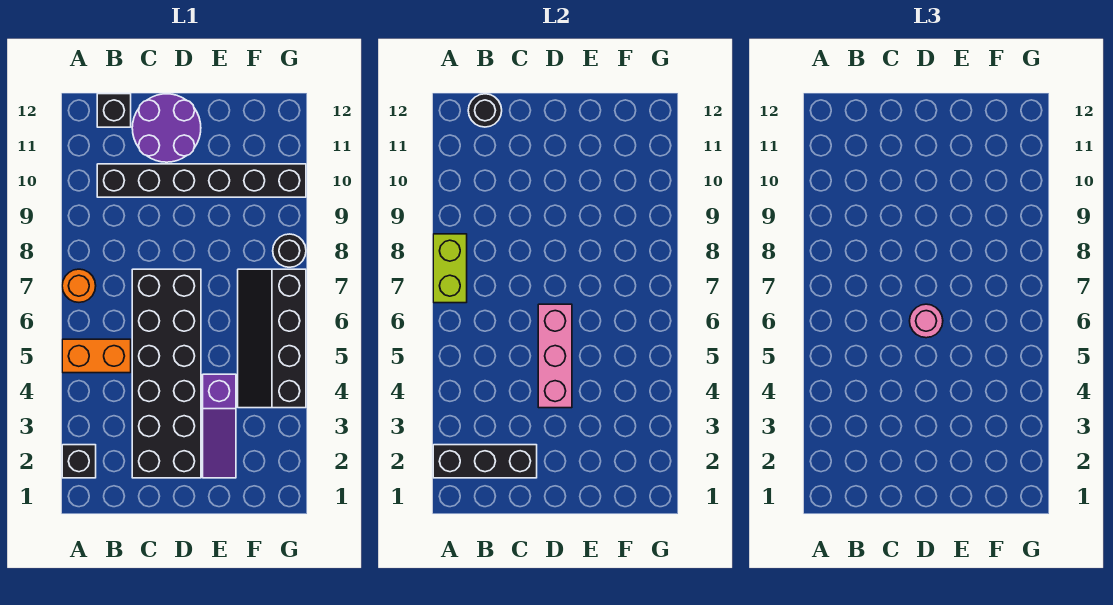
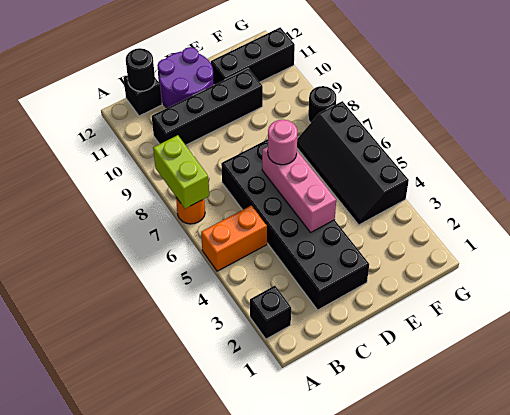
black brick A2:C2 level 2 -> black brick E11:G11 level 1
black brick B10:G10 level 1 -> black brick B10:E10 level 1
purple slope E2:E4 level 1 top 4 -> none

